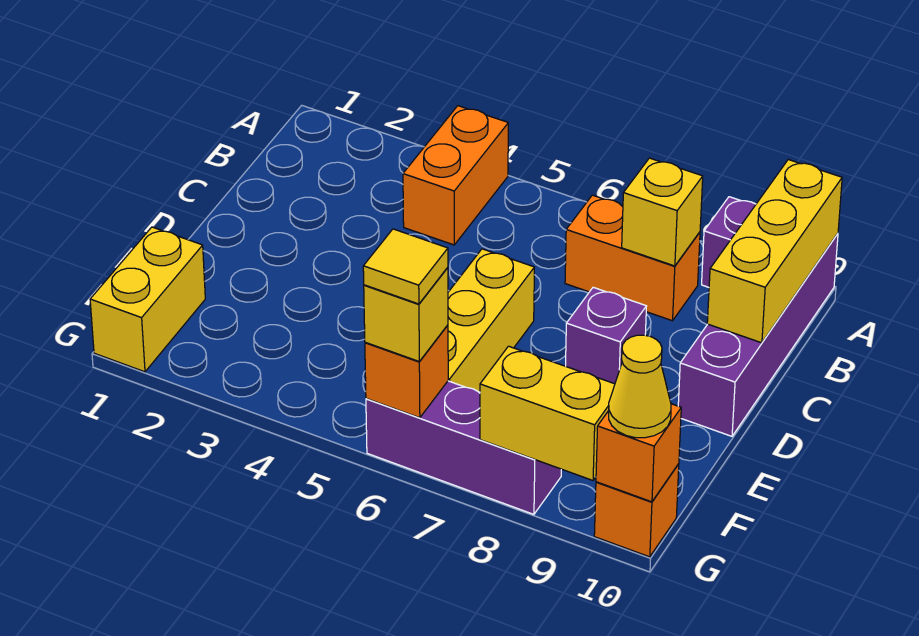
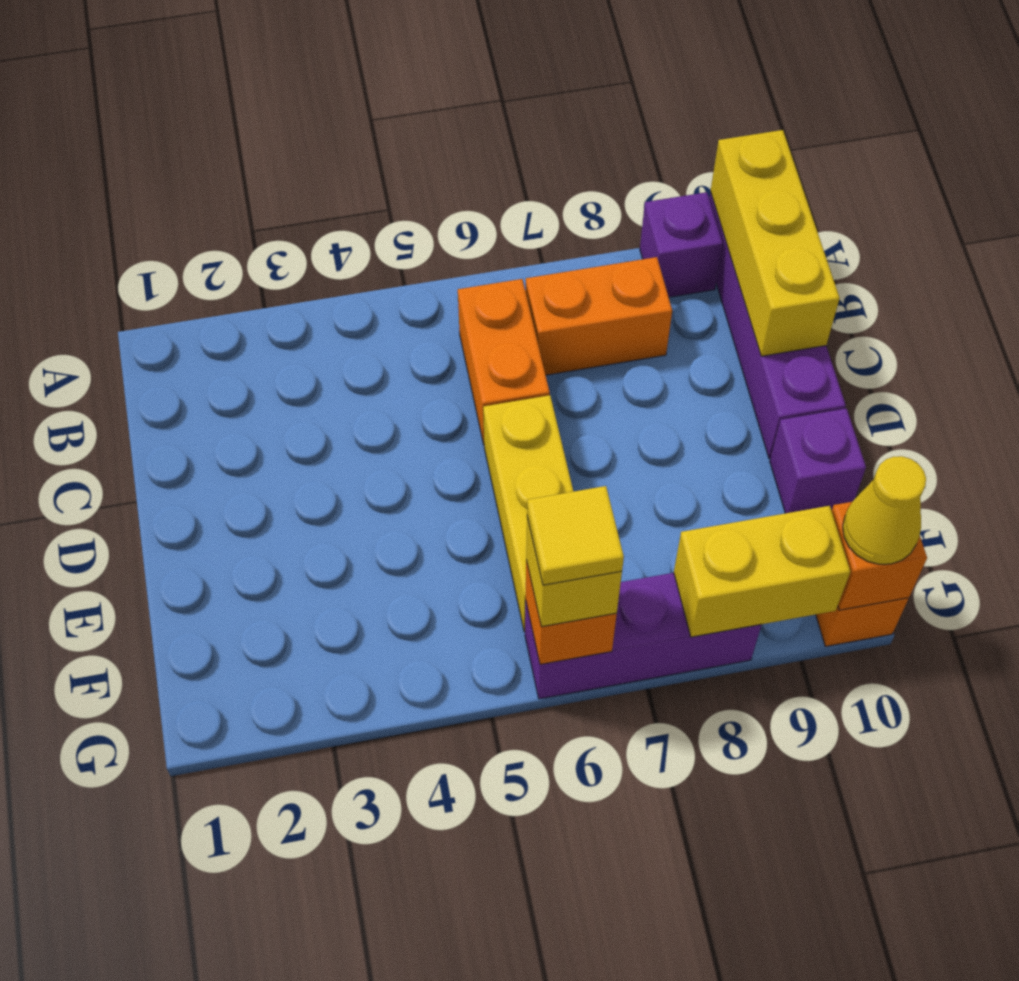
orange brick A4:B4 level 1 -> orange brick B6:C6 level 1
yellow brick B8 level 2 -> none
purple brick D8 level 1 -> purple brick E10 level 1
yellow brick F1:G1 level 1 -> none

